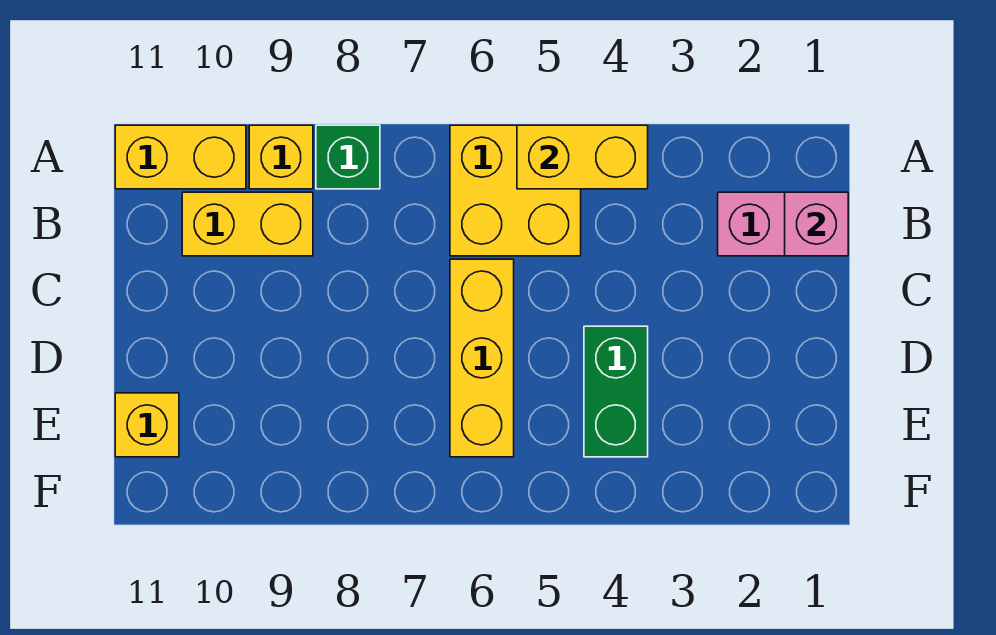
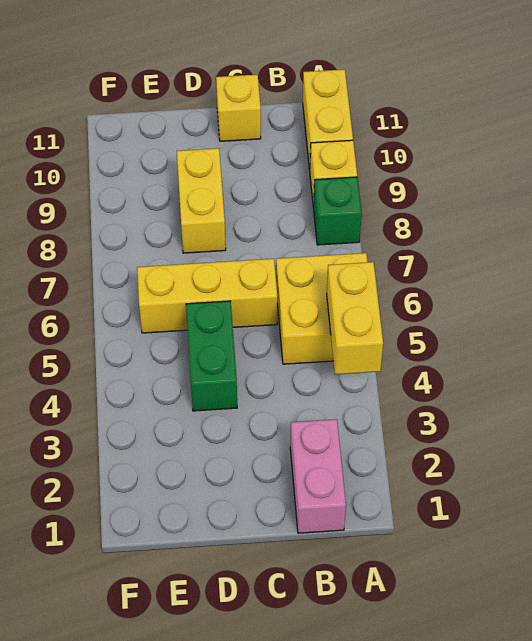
pink brick B1 level 2 -> none
yellow brick B9:B10 level 1 -> yellow brick D8:D9 level 1
green brick D4:E4 level 1 -> green brick D4:D5 level 1
yellow brick E11 level 1 -> yellow brick C11 level 1

